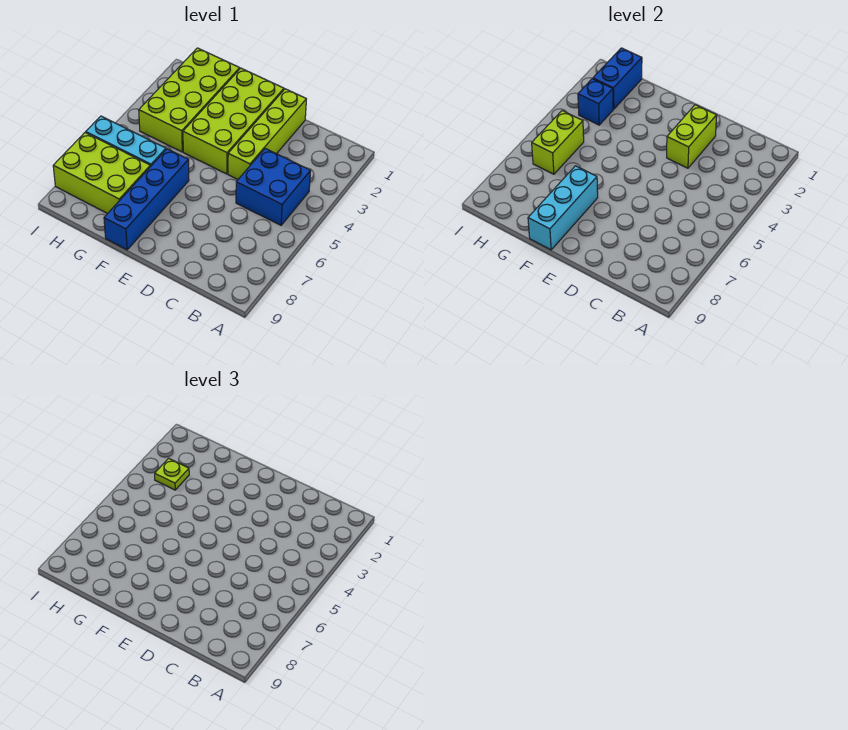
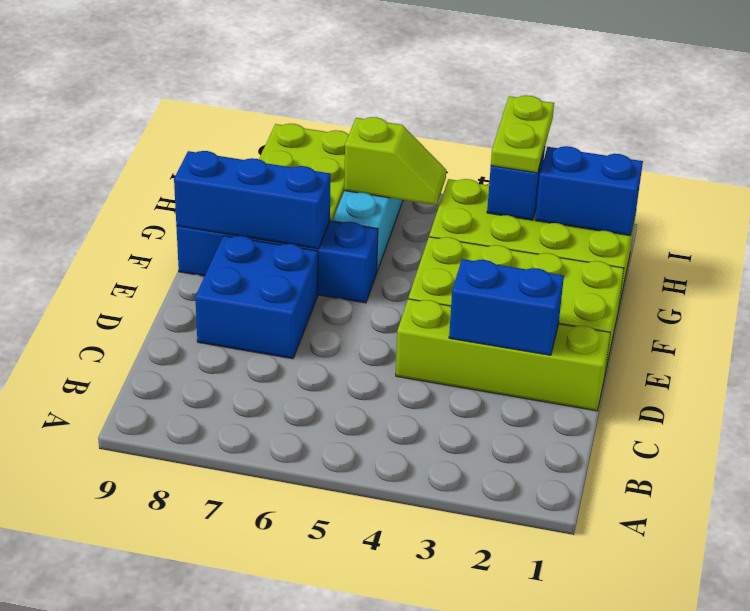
blue brick B4:C5 level 1 -> blue brick D7:E8 level 1
lime brick D2:D3 level 2 -> blue brick D2:D3 level 2
cyan brick F7:F9 level 2 -> blue brick F7:F9 level 2
lime plate H3 level 3 -> lime plate H3:I3 level 3
lime brick H5:H6 level 2 -> lime slope H5:H6 level 2 top 6

